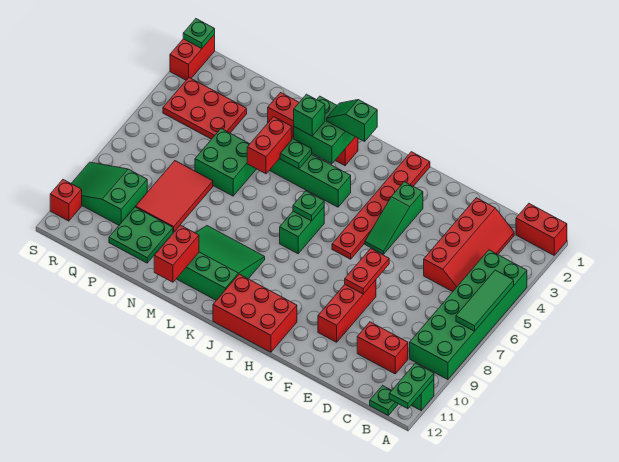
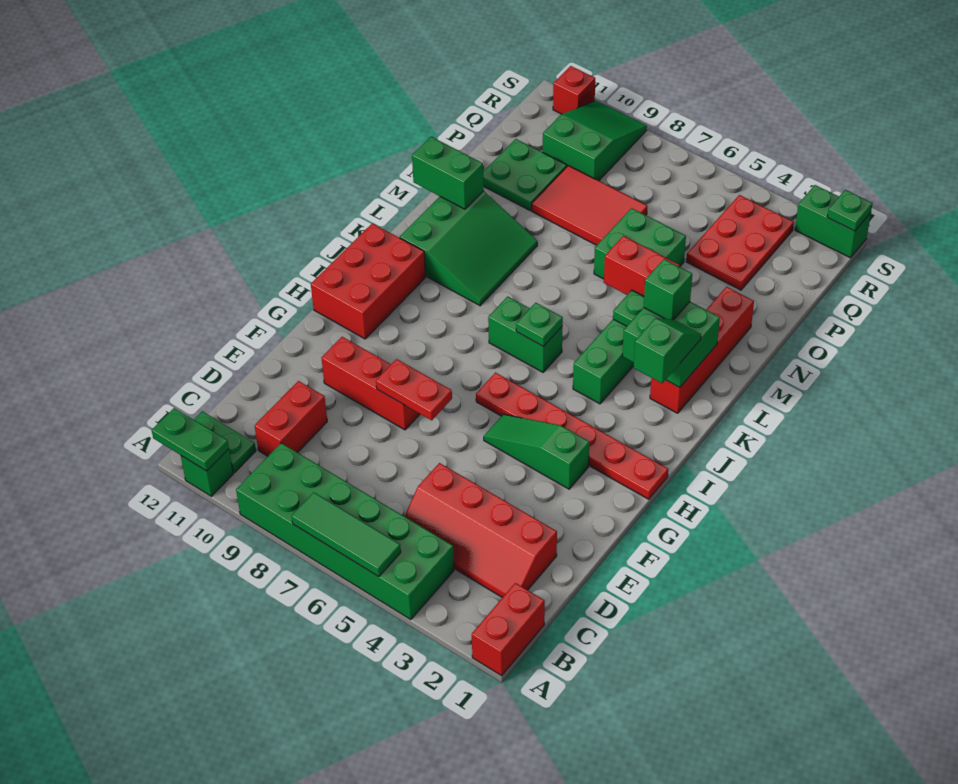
green plate B12 level 1 -> green plate B11:B12 level 1
red brick M11:M12 level 2 -> green brick M11:M12 level 2
red brick S1:S2 level 1 -> green brick S1:S2 level 1

